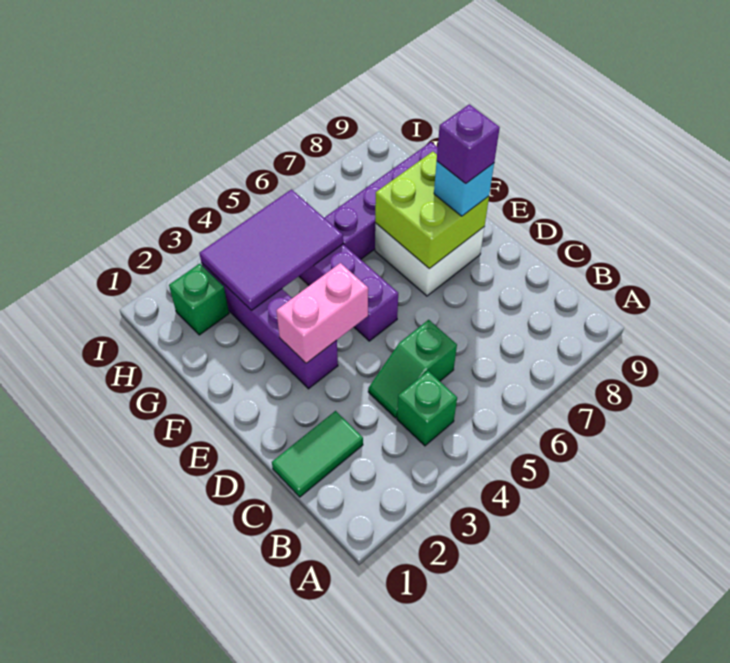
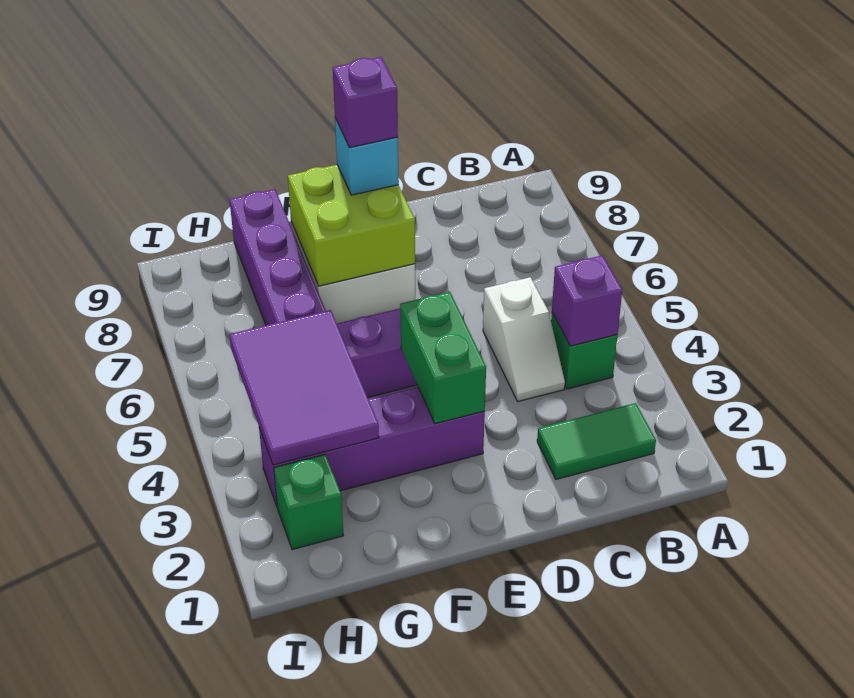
none -> purple brick B4 level 2
green tile C1:C2 level 1 -> green tile B2:C2 level 1
green slope C4:C5 level 1 top 5 -> white slope C4:C5 level 1 top 5
pink brick E3:E4 level 2 -> green brick E3:E4 level 2

